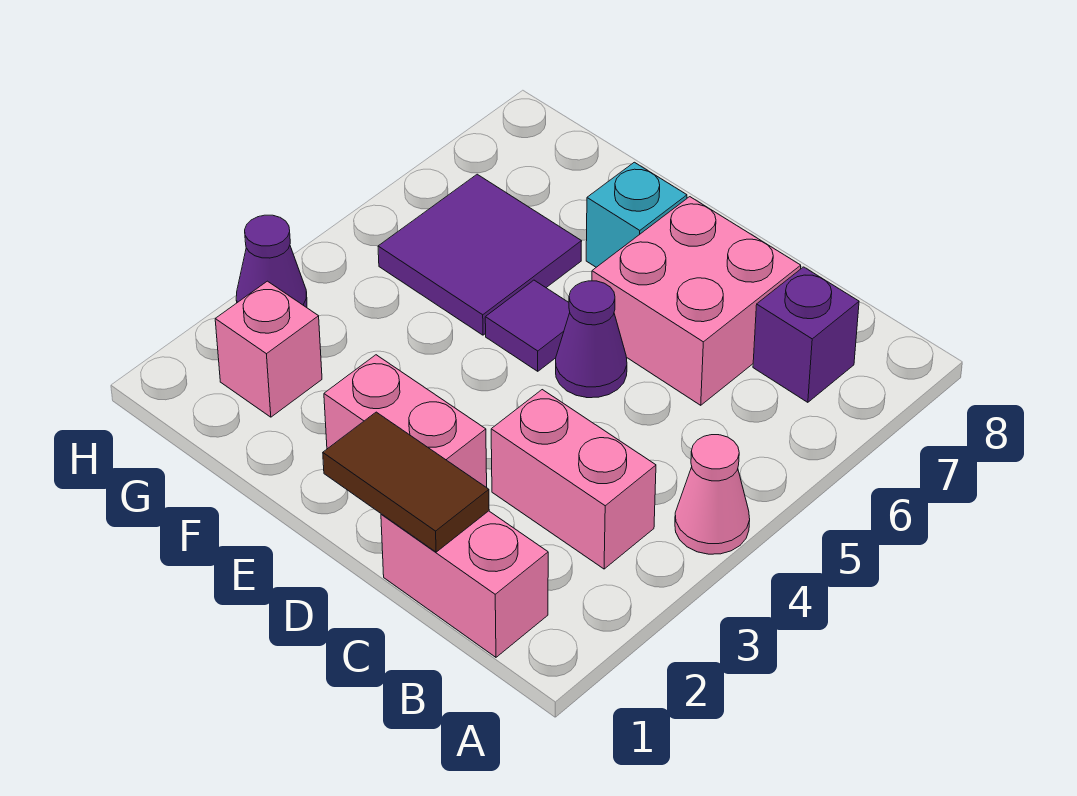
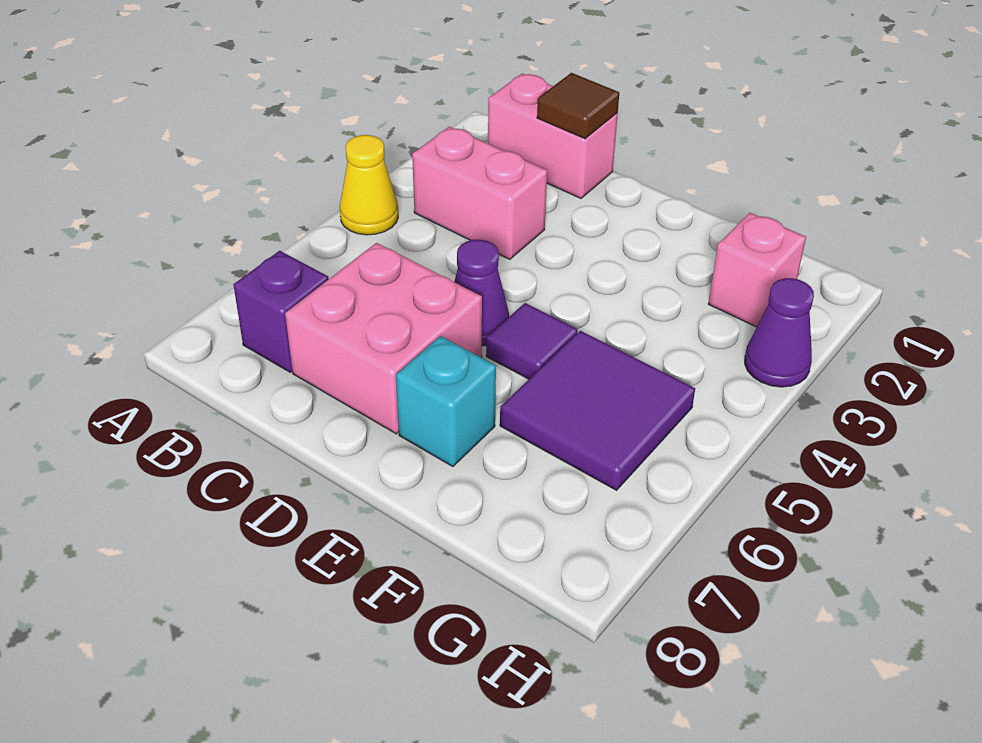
pink cone A4 level 1 -> yellow cone A4 level 1
brown tile C1:D1 level 2 -> brown tile C1 level 2
pink brick D2:E2 level 1 -> none

